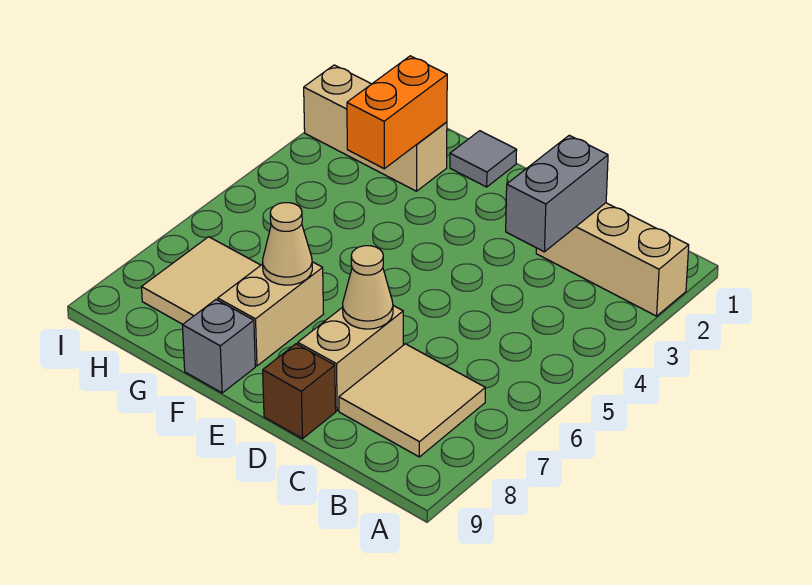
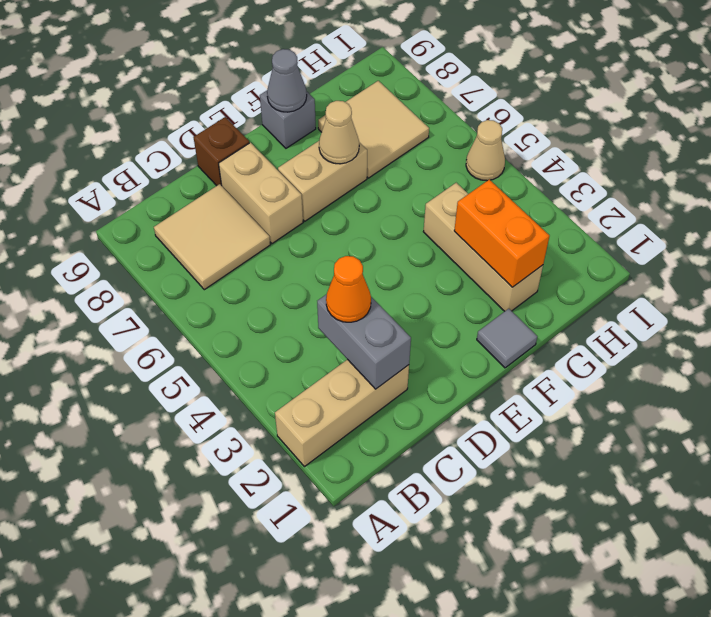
none -> orange cone C3 level 3
tan cone D7 level 2 -> tan cone I5 level 1
tan brick F7:F8 level 1 -> tan brick E7:F7 level 1
none -> grey cone F9 level 2
tan brick G2:I2 level 1 -> tan brick G2:G4 level 1

